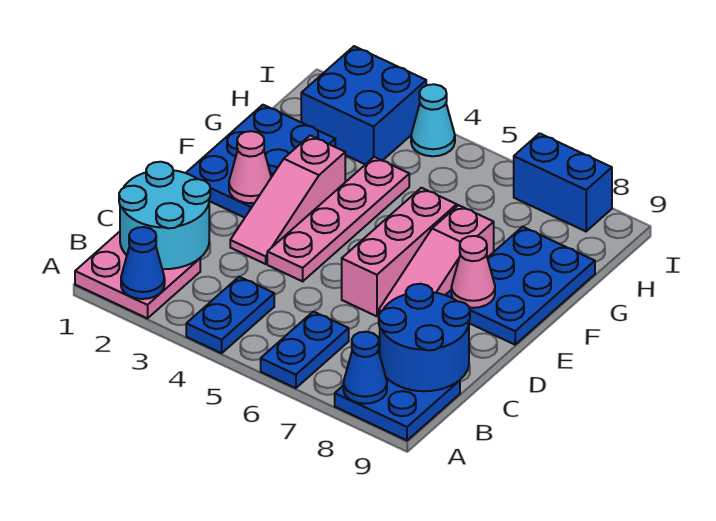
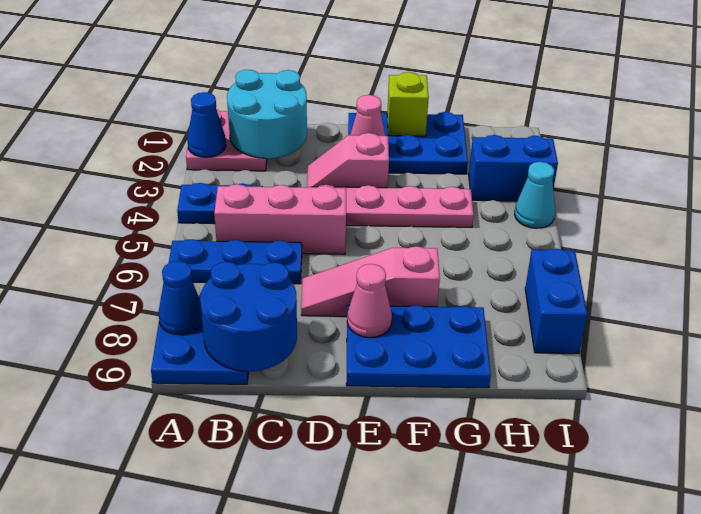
blue plate A6:B6 level 1 -> blue plate A6:C6 level 1
pink slope D3:F3 level 1 top F -> pink slope D3:E3 level 1 top E
pink brick D6:F6 level 1 -> pink brick B5:D5 level 1
none -> lime brick F1 level 2
blue brick H2:I3 level 1 -> blue brick H3:I3 level 1

